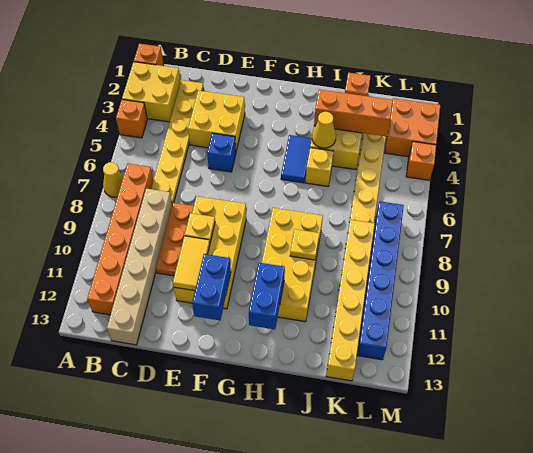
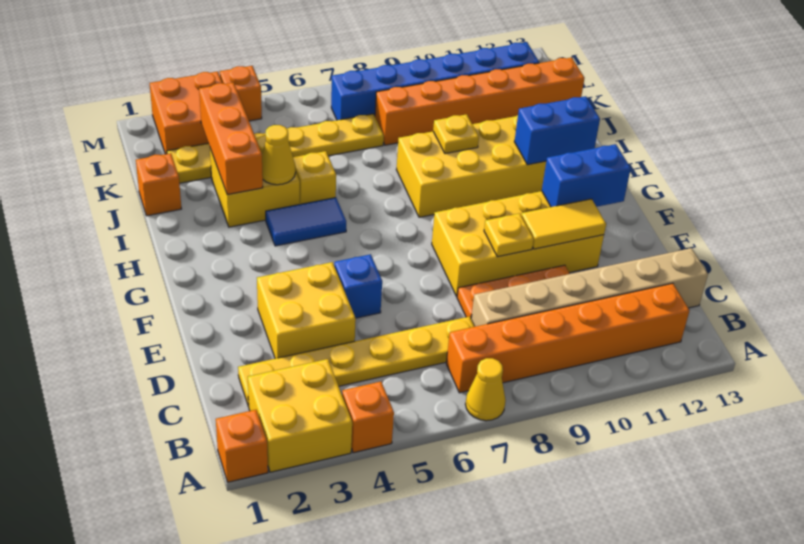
yellow brick K8:K13 level 1 -> orange brick K8:K13 level 1

